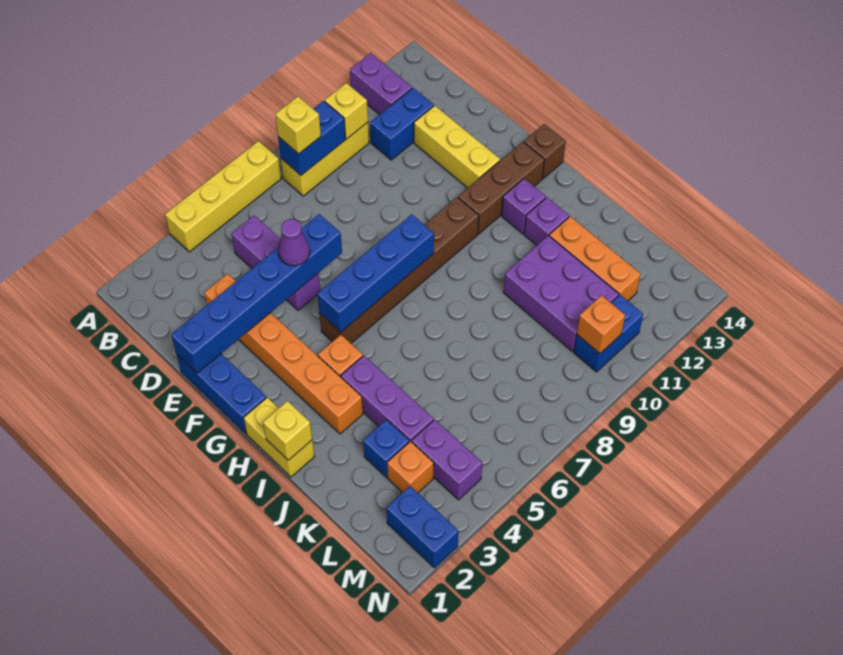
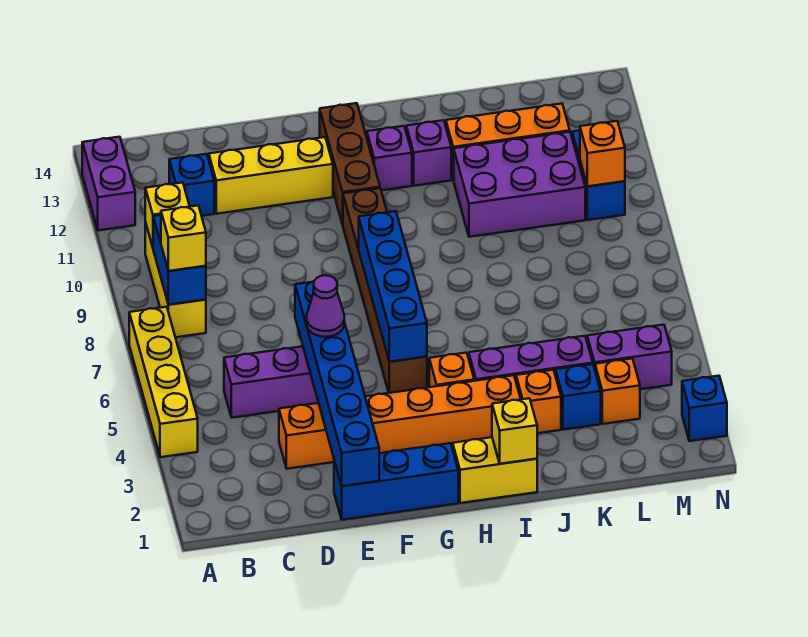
purple brick A12:B12 level 1 -> purple brick A12:A13 level 1
blue brick C11:C12 level 1 -> blue brick C12 level 1
brown brick G14 level 1 -> none
none -> orange brick J3 level 1
blue brick M2:N2 level 1 -> blue brick N2 level 1

